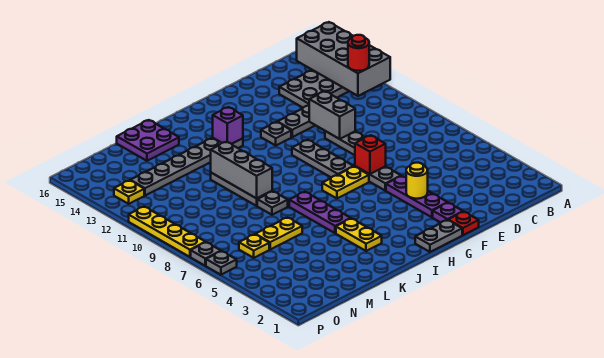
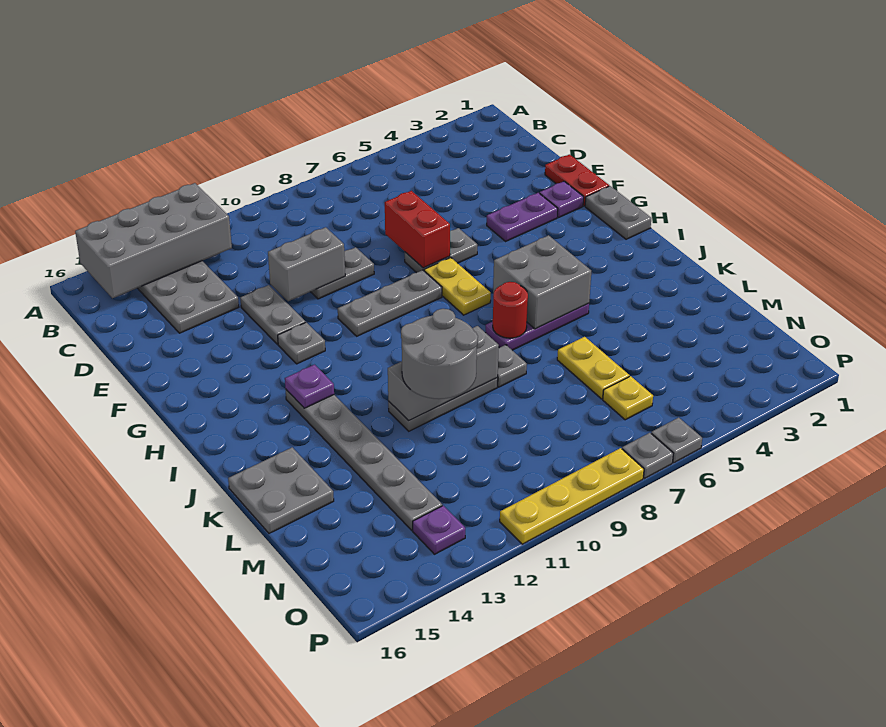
red round brick B12 level 3 -> red round brick J7 level 2
red plate F1 level 1 -> red plate E1:F1 level 1
purple plate F3:F5 level 1 -> purple plate F3:F4 level 1
yellow round brick F4 level 2 -> none
red brick F7 level 2 -> red brick E7:F7 level 2
none -> grey brick I5:J6 level 2
purple brick I13 level 2 -> purple plate I13 level 2
yellow plate J3:J4 level 1 -> none
none -> grey round brick K10:L11 level 3
purple plate K15:L16 level 1 -> grey plate K15:L16 level 1
yellow plate O13 level 1 -> purple plate O13 level 1

